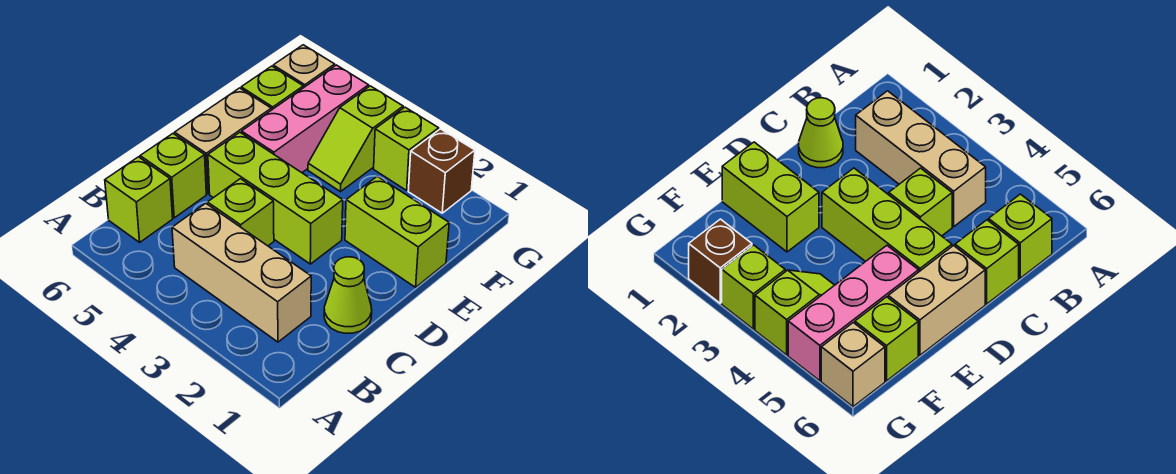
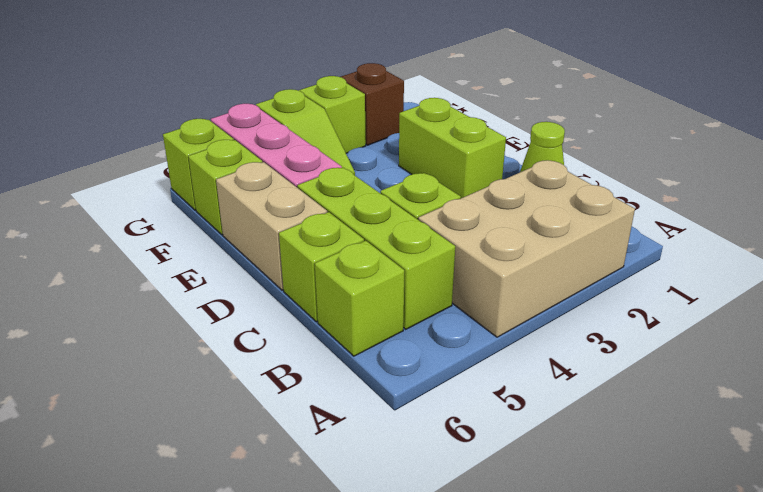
tan brick B2:B4 level 1 -> tan brick A2:B4 level 1
lime brick D3:D5 level 1 -> lime brick B5:D5 level 1
lime brick E1:E2 level 1 -> lime brick D2:E2 level 1
tan brick G6 level 1 -> lime brick G6 level 1

